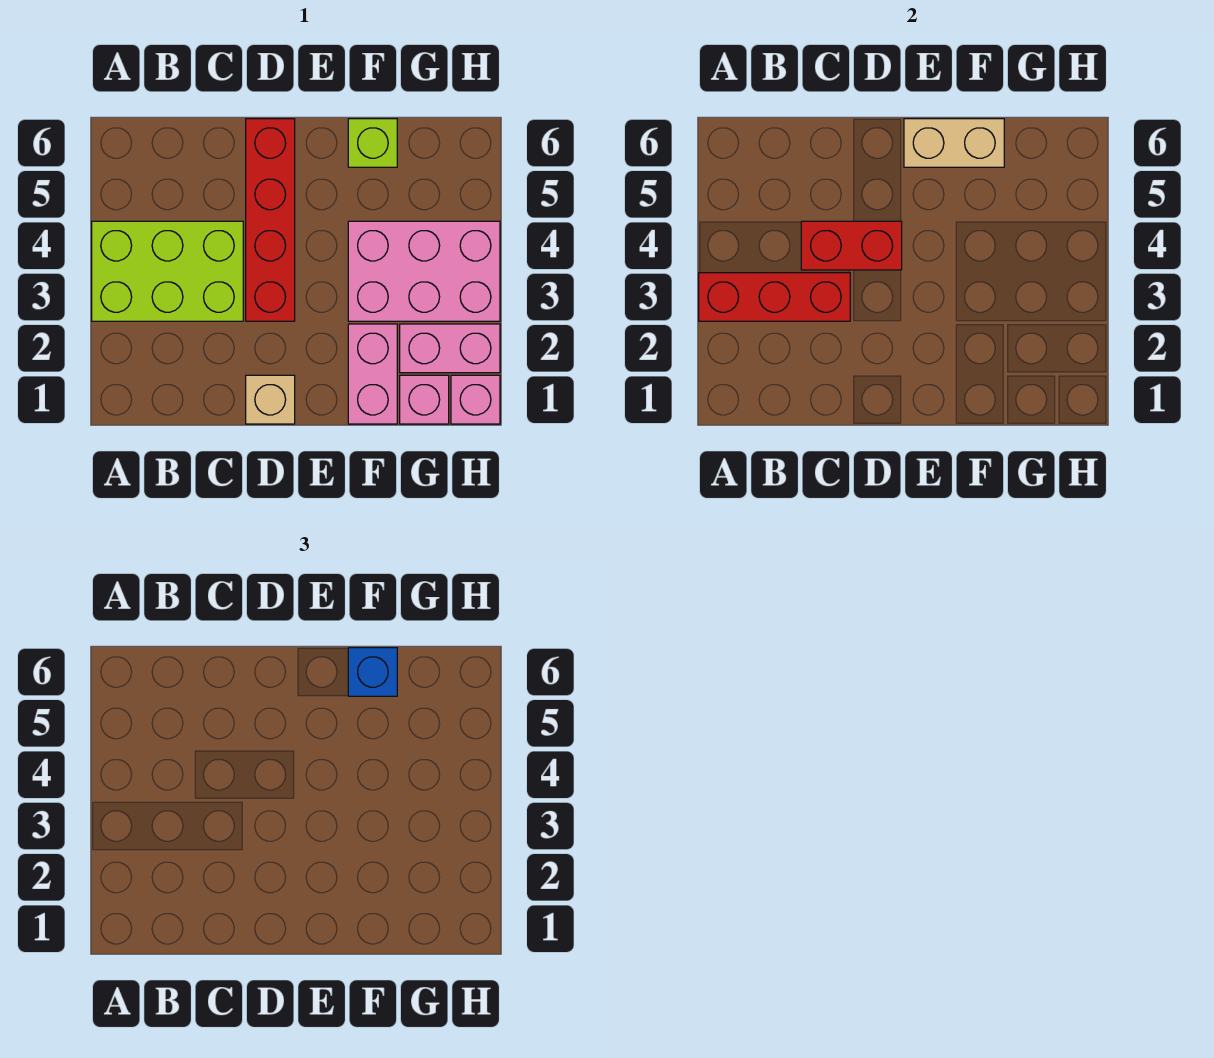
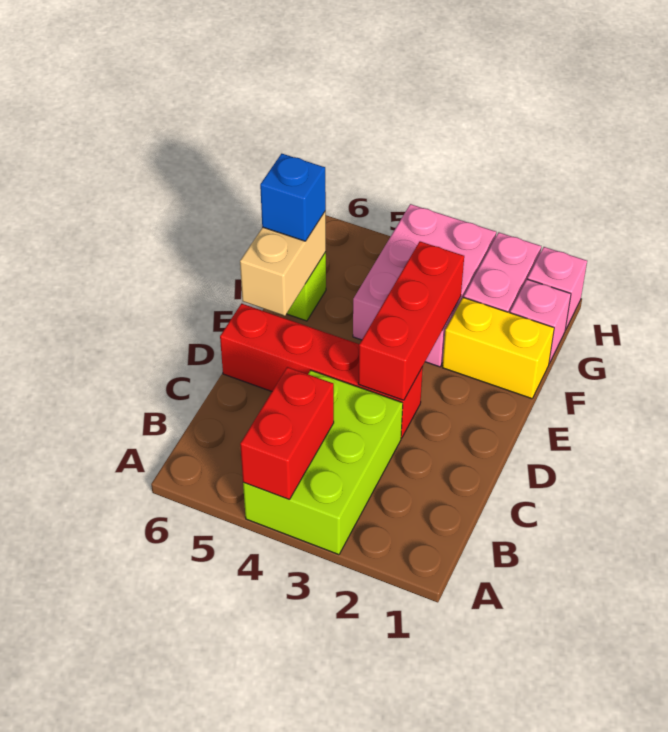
red brick A3:C3 level 2 -> red brick D3:F3 level 2
red brick C4:D4 level 2 -> red brick A4:B4 level 2
tan brick D1 level 1 -> none
pink brick F1:F2 level 1 -> yellow brick F1:F2 level 1

